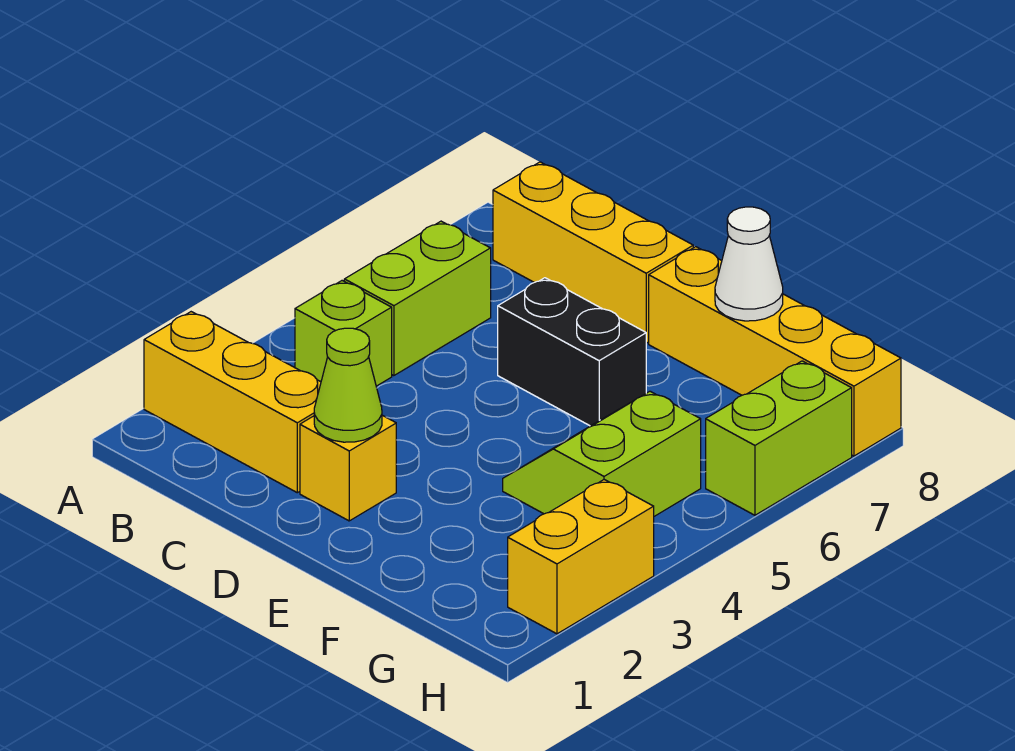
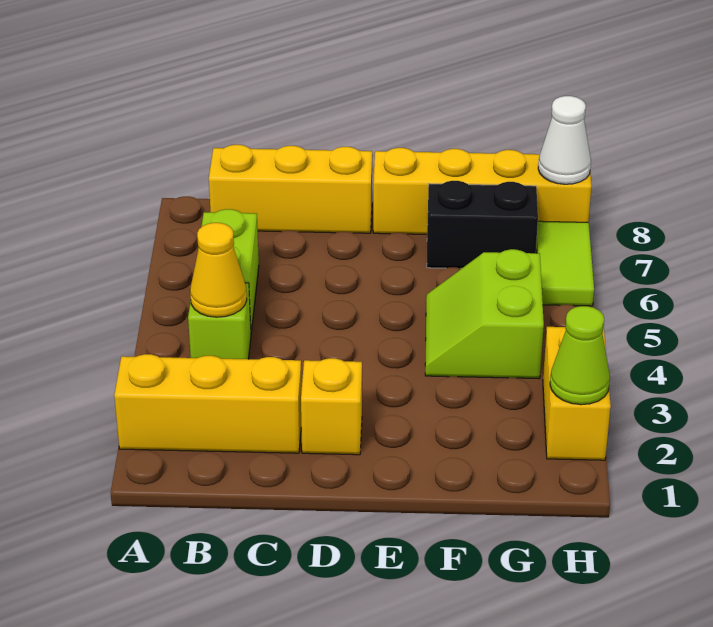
none -> yellow cone B4 level 2
lime cone D2 level 2 -> lime cone H2 level 2
black brick D6:E6 level 1 -> black brick F7:G7 level 1
white cone F8 level 2 -> white cone H8 level 2
lime brick H6:H7 level 1 -> lime tile H6:H7 level 1

